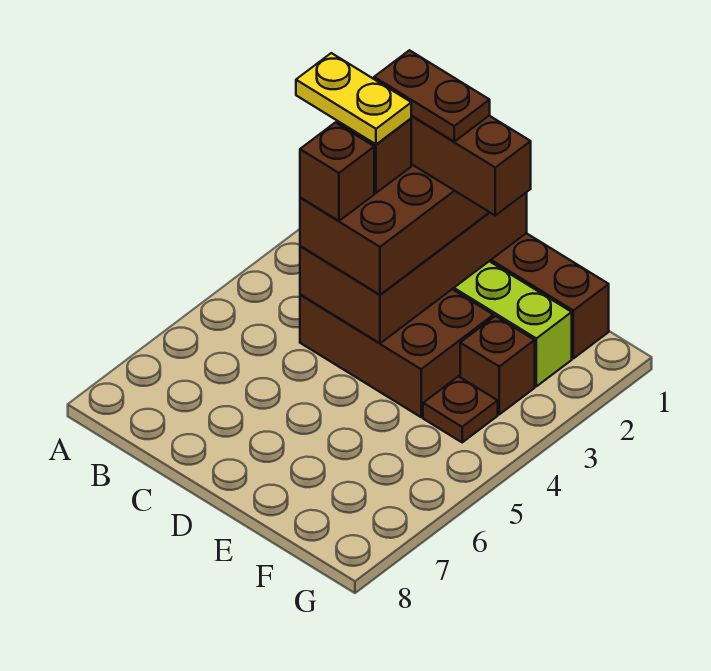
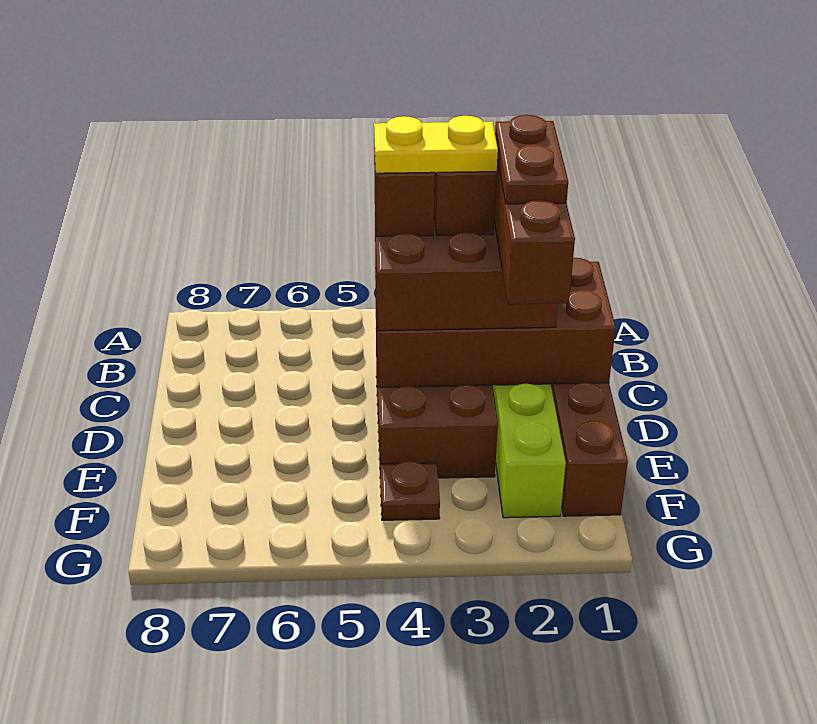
yellow plate B3:C3 level 5 -> yellow plate C3:C4 level 5
brown brick F3 level 1 -> none

